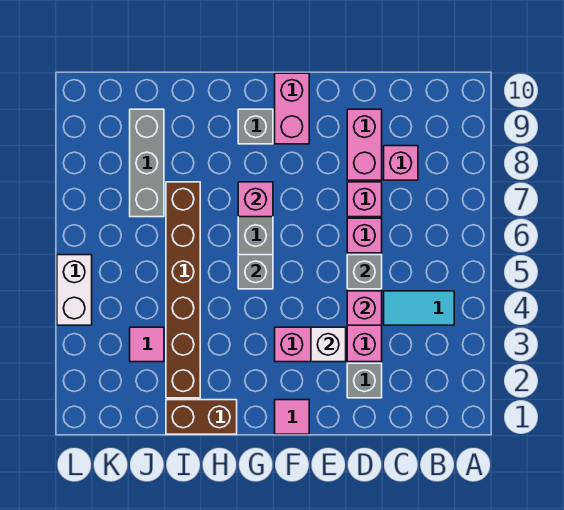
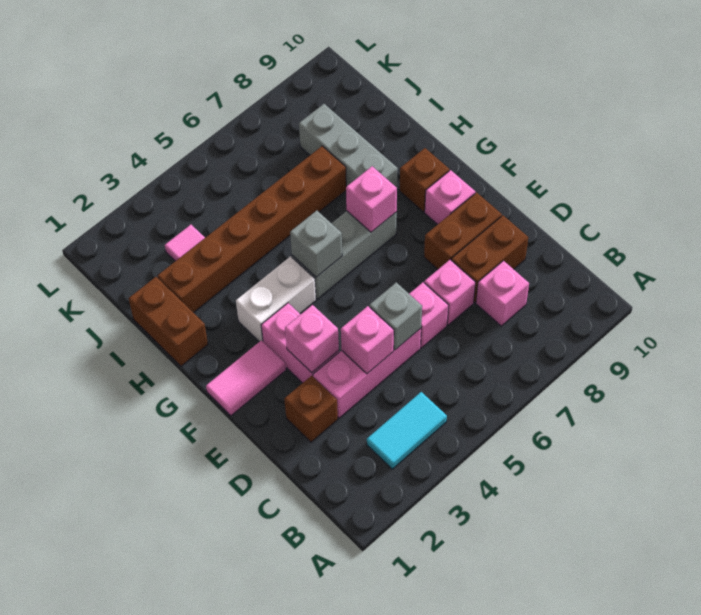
cyan tile B4:C4 level 1 -> cyan tile B3:B4 level 1
grey brick D2 level 1 -> brown brick D2 level 1
pink brick D8:D9 level 1 -> brown brick D8:D9 level 1
white brick E3 level 2 -> pink brick E3 level 2
none -> brown brick E8:E9 level 1
pink tile F1 level 1 -> pink tile F1:F2 level 1
pink brick F9:F10 level 1 -> pink brick F9 level 1
grey brick G9 level 1 -> brown brick G9 level 1
grey brick J7:J9 level 1 -> grey brick H8:J8 level 1
white brick L4:L5 level 1 -> white brick G3:G4 level 1

